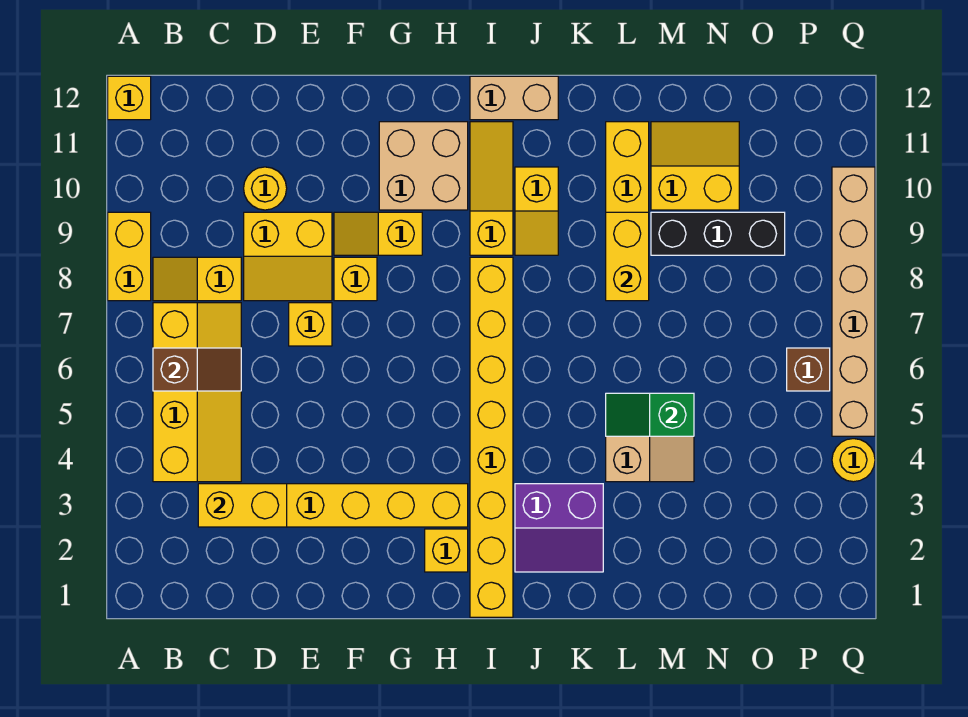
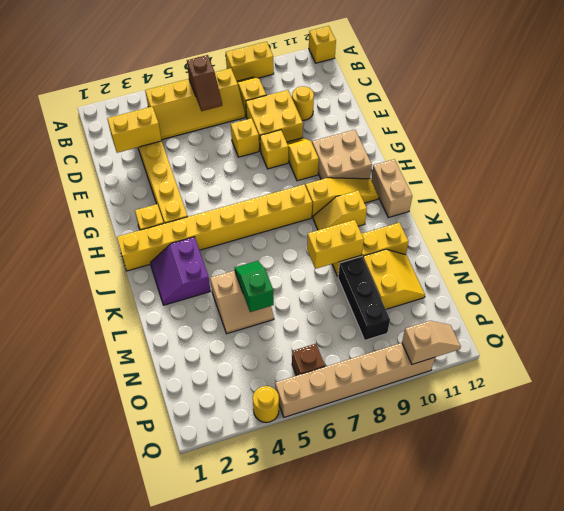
yellow brick C3:D3 level 2 -> yellow brick D2:D3 level 2
yellow slope D8:E9 level 1 top 9 -> yellow brick D8:E9 level 1
none -> tan slope Q10:Q11 level 2 top 10

